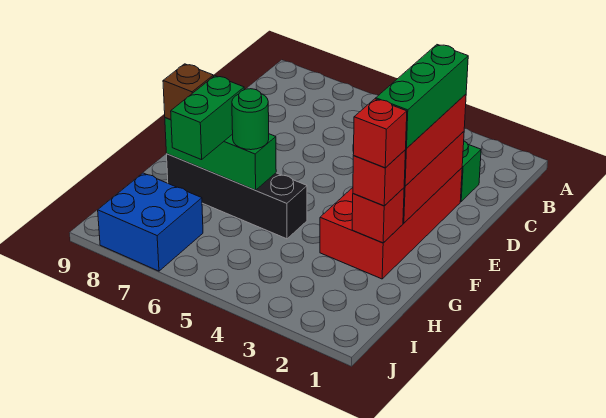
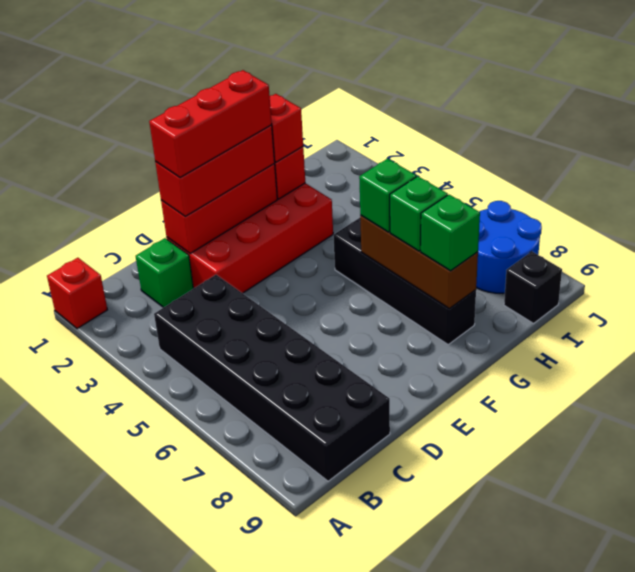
none -> black brick B4:C9 level 1
green brick D2:F2 level 4 -> red brick D2:F2 level 4
red brick G2 level 4 -> red brick A1 level 1
green brick G6:G8 level 2 -> brown brick G6:G8 level 2
green round brick G6 level 3 -> green brick G6 level 3
green brick G7:H7 level 3 -> green brick G7 level 3
brown brick G8 level 3 -> green brick G8 level 3
blue brick I7:J8 level 1 -> blue round brick I7:J8 level 1
none -> black brick I9 level 1

